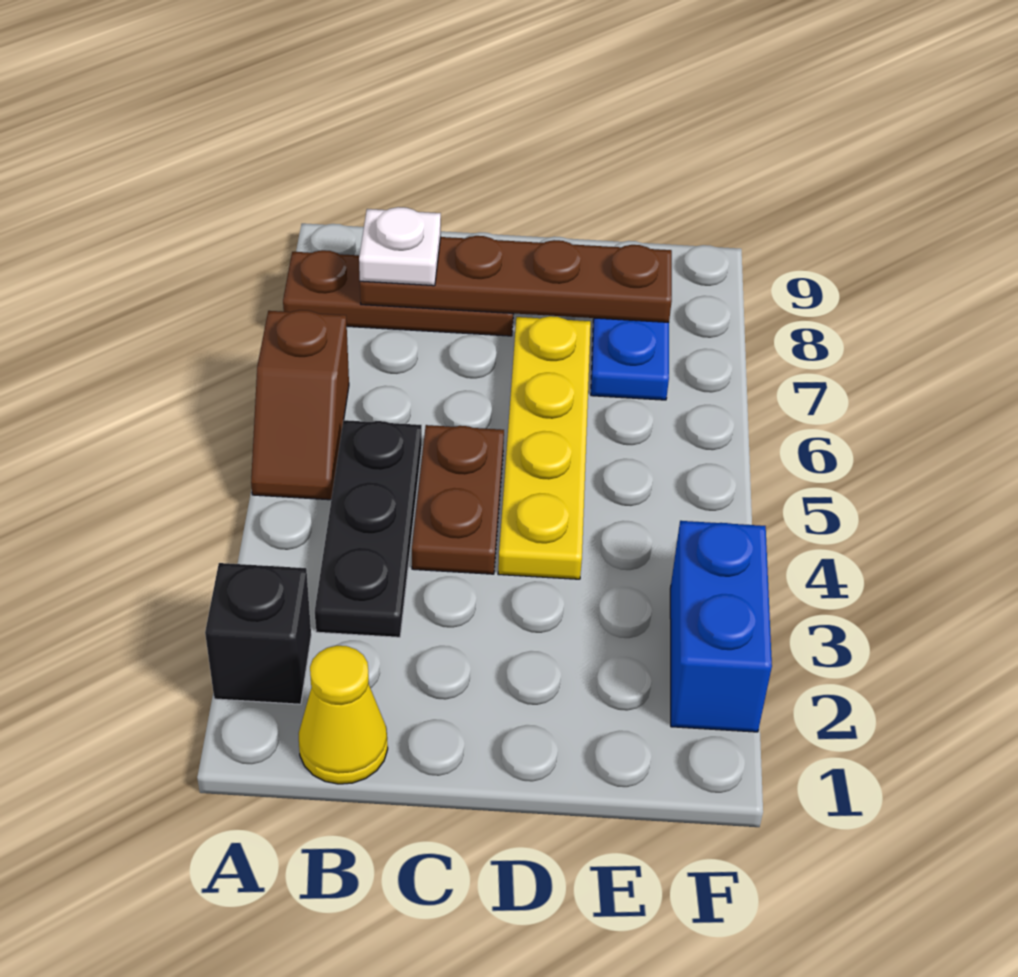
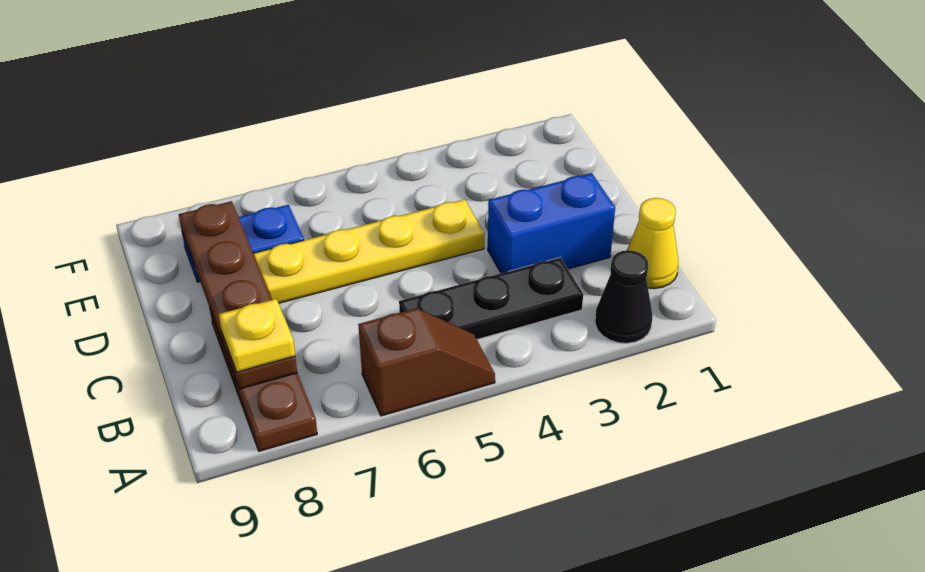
black brick A2 level 1 -> black cone A2 level 1
white plate B8 level 3 -> yellow plate B8 level 3
brown plate C4:C5 level 1 -> none
blue brick F2:F3 level 1 -> blue brick C2:C3 level 1

